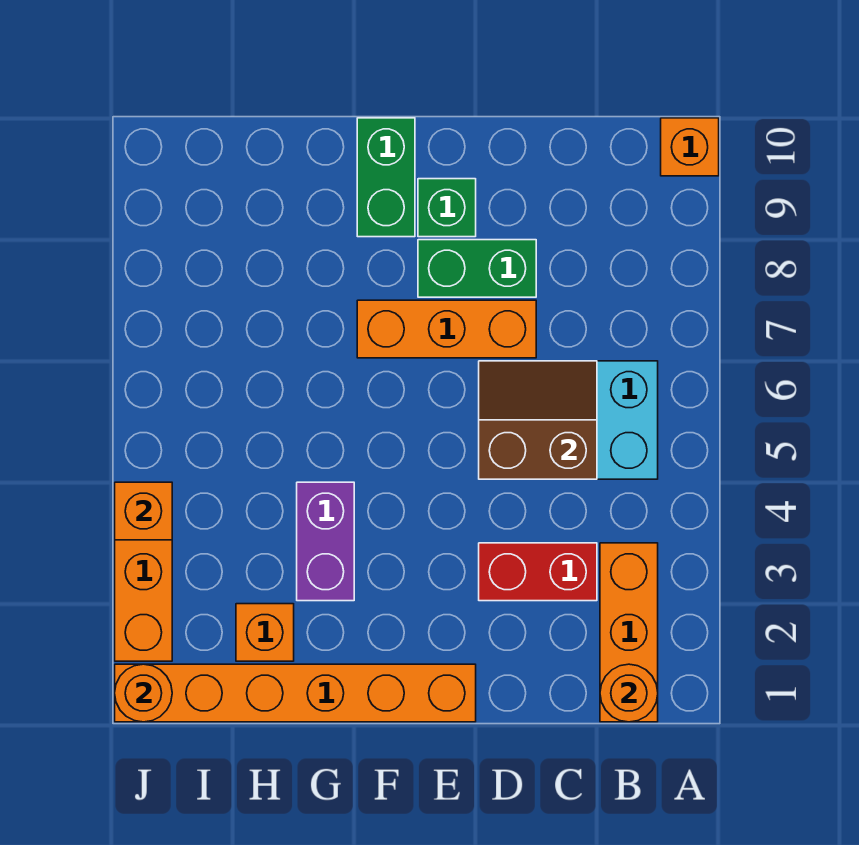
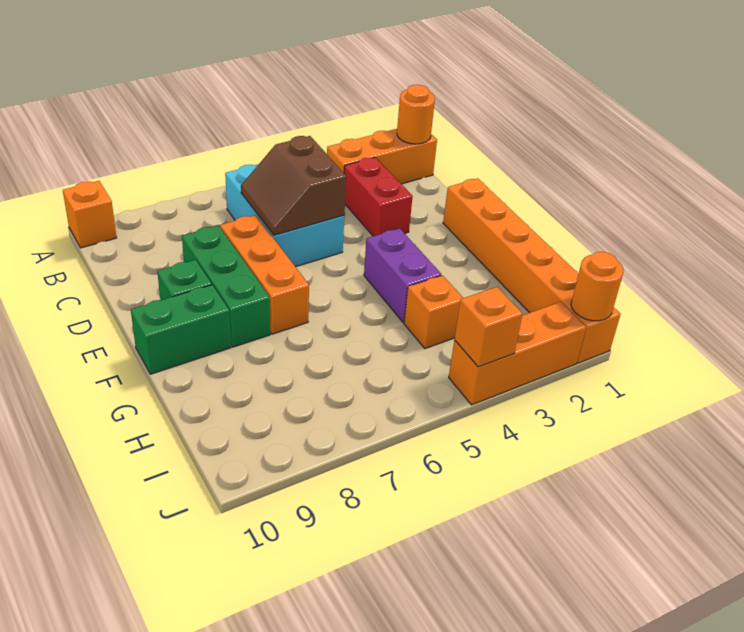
green brick D8:E8 level 1 -> green brick D8:F8 level 1
purple brick G3:G4 level 1 -> purple brick F4:G4 level 1
orange brick H2 level 1 -> orange brick H4 level 1

